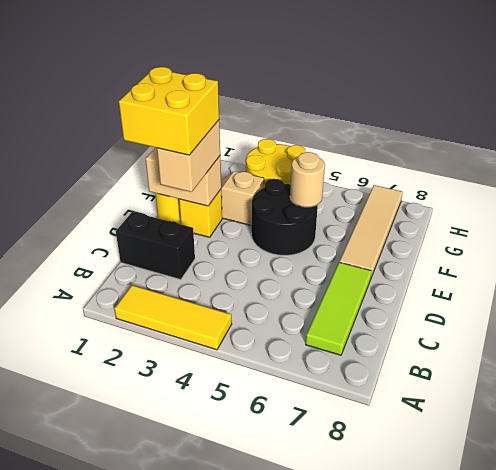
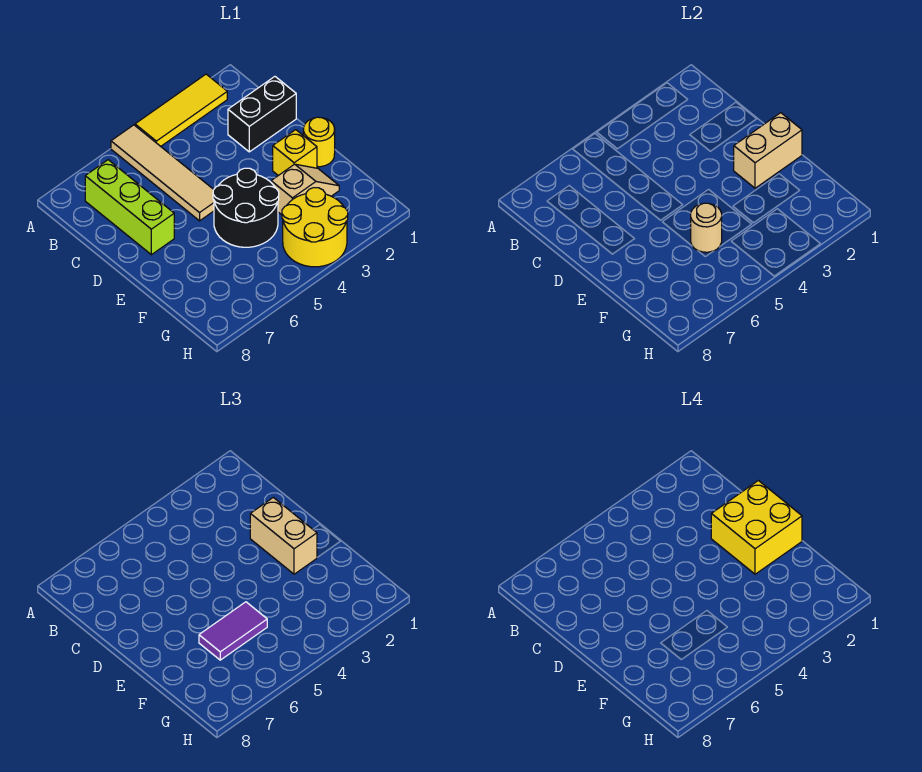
lime tile B7:D7 level 1 -> lime brick B7:D7 level 1
tan tile E7:H7 level 1 -> tan tile A5:D5 level 1
none -> purple tile F5:F6 level 3

